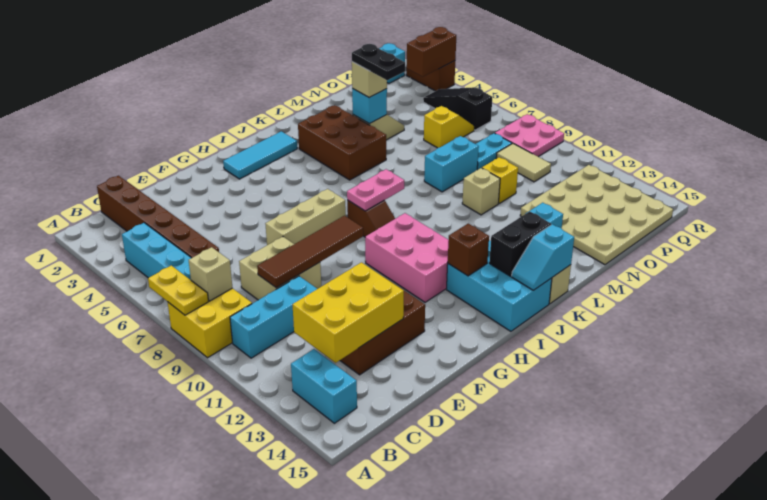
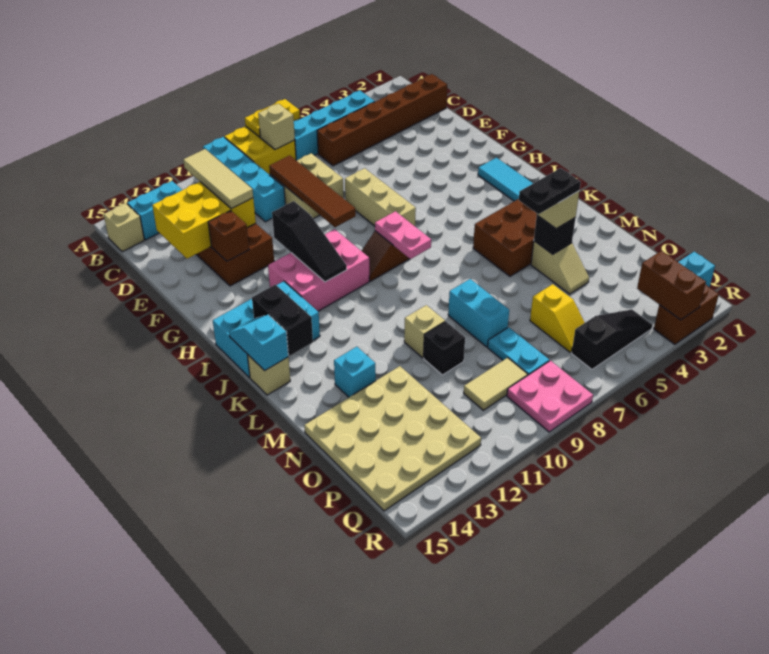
cyan brick B10:D10 level 1 -> cyan brick A10:D10 level 1
none -> tan brick B15 level 1
yellow brick C12:E13 level 2 -> yellow brick D12:E14 level 2
none -> tan tile C12:E12 level 3
none -> black slope G11:I11 level 2 top G
brown brick I13 level 2 -> brown brick F13 level 2
cyan brick M4 level 2 -> black brick M4 level 2
yellow brick N10 level 1 -> black brick N10 level 1

